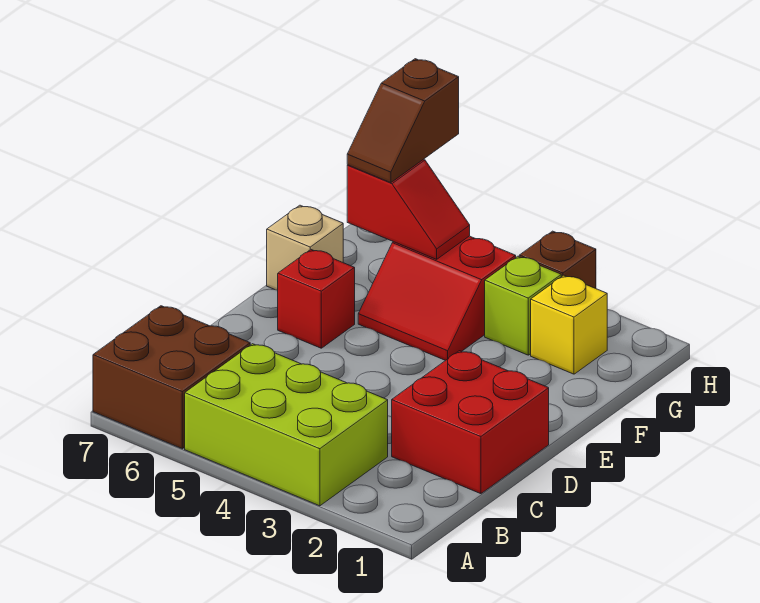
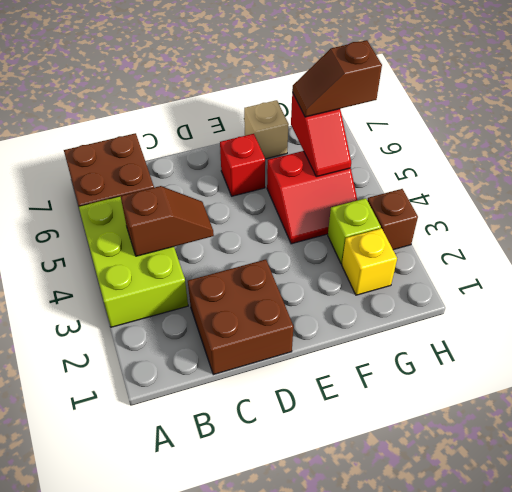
none -> brown slope B4:C4 level 2 top B
red brick C1:D2 level 1 -> brown brick C1:D2 level 1
red slope F4:G5 level 1 top G -> red slope F4:G5 level 1 top 5

